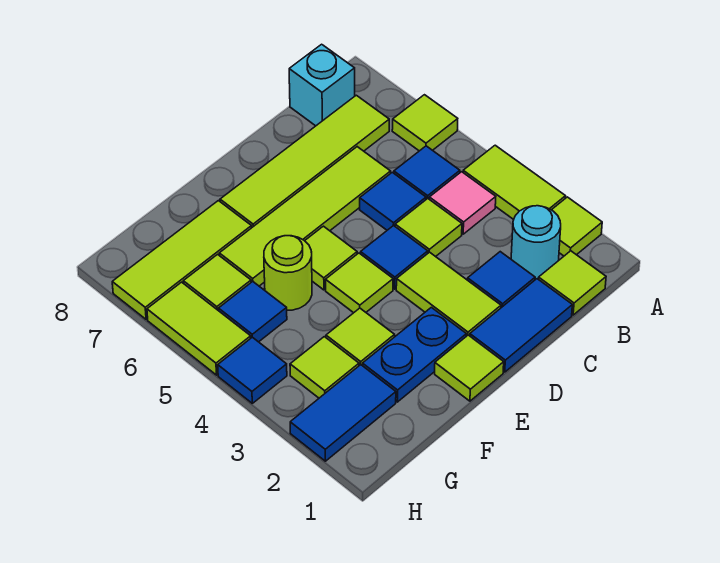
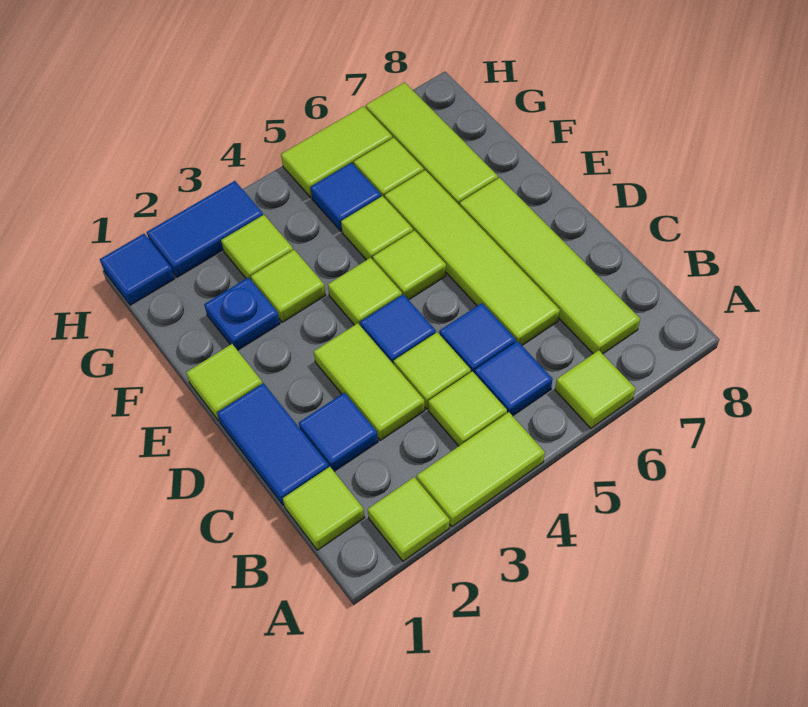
cyan round brick B2 level 1 -> none
pink tile B4 level 1 -> lime tile B4 level 1
cyan brick B8 level 1 -> none
lime tile D2:D3 level 1 -> lime tile C3:D3 level 1
blue plate E2:F2 level 1 -> blue plate F2 level 1
lime round brick F5 level 1 -> lime tile F5 level 1
blue tile G2:H2 level 1 -> blue tile H2:H3 level 1
blue tile H4 level 1 -> blue tile H1 level 1

